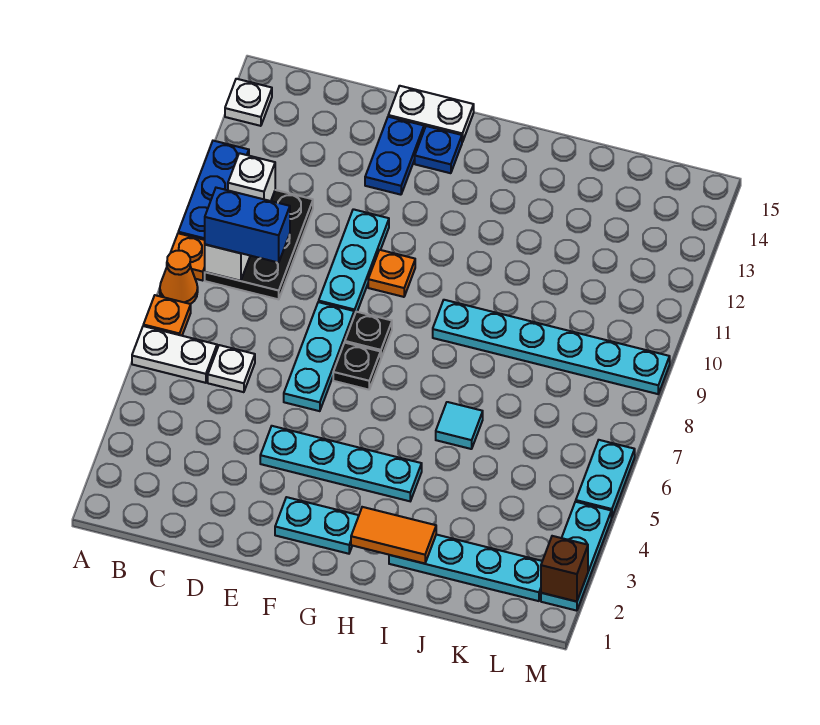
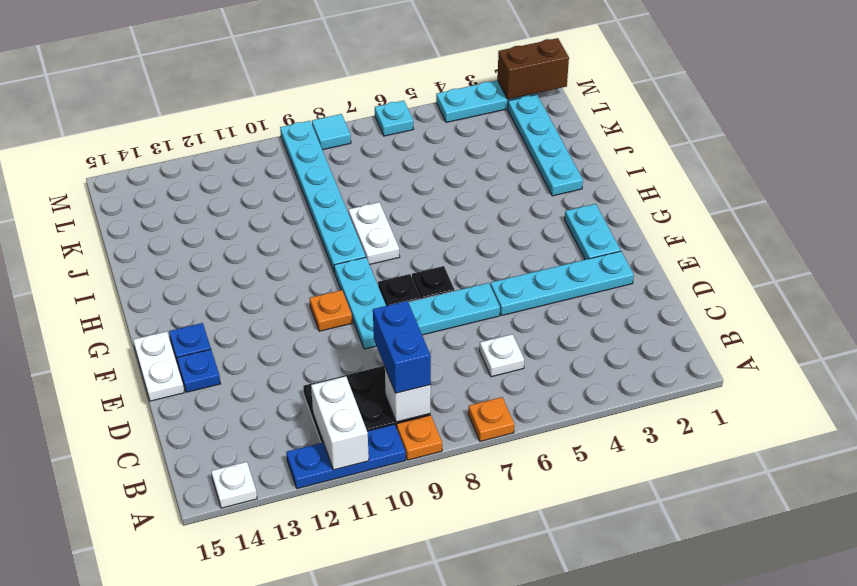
white plate A6:B6 level 1 -> white plate H8:I8 level 1
orange cone A8 level 1 -> none
white brick B11 level 2 -> white brick A11:B11 level 2
cyan plate E4:H4 level 1 -> cyan plate E2:E5 level 1
cyan plate E9:E11 level 1 -> cyan plate E9:G9 level 1
blue plate E13:E14 level 1 -> blue plate E14 level 1
orange tile H2:I2 level 2 -> none
cyan tile I6 level 1 -> cyan tile M8 level 1
brown brick M2 level 2 -> brown brick M1:M2 level 2
cyan plate M5:M6 level 1 -> cyan plate M6 level 1

